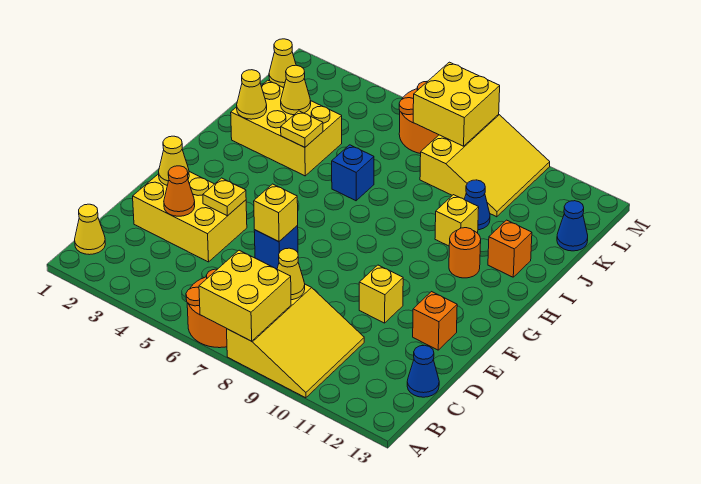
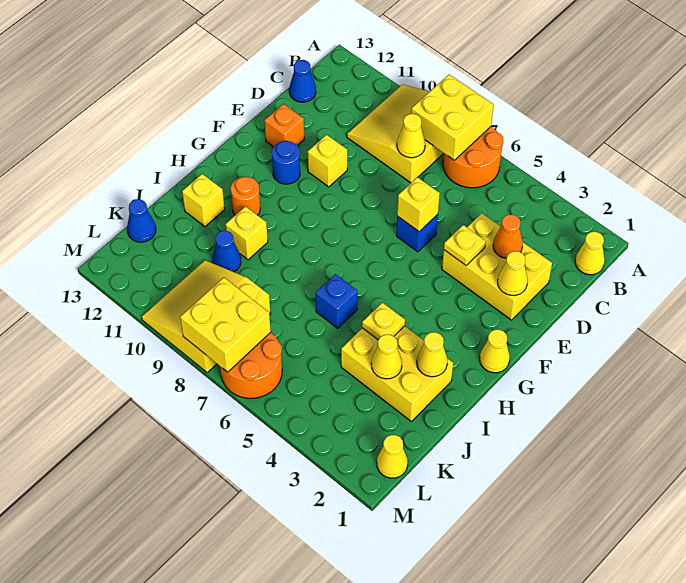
none -> blue round brick F11 level 1
none -> yellow cone G1 level 1
orange brick I12 level 1 -> yellow brick I12 level 1

